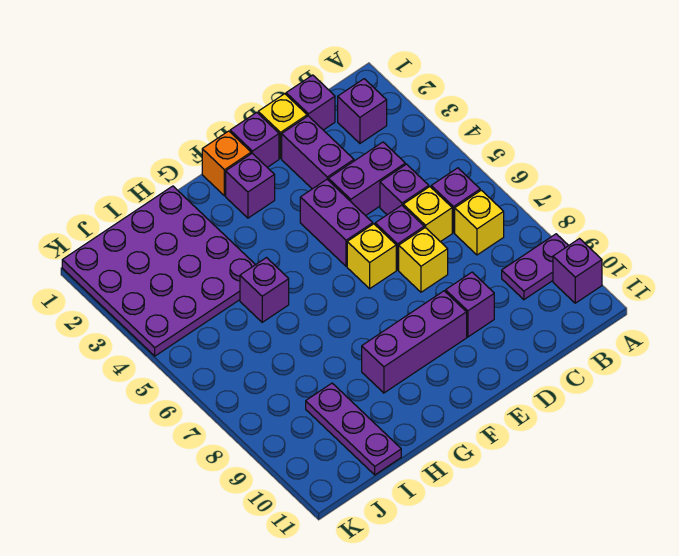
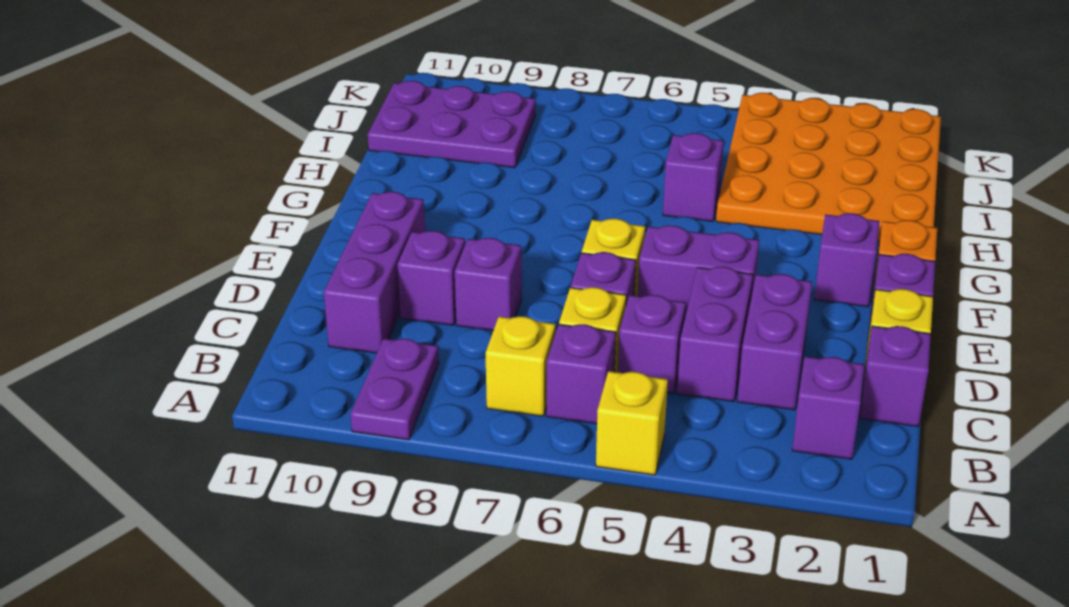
purple brick A10 level 1 -> purple brick D8 level 1
purple brick D2:D3 level 1 -> purple brick C3:D3 level 1
yellow brick D7 level 1 -> yellow brick A5 level 1
purple brick E9:G9 level 1 -> purple brick C10:E10 level 1
purple plate H1:K4 level 1 -> orange plate H1:K4 level 1
purple plate I9:I11 level 1 -> purple plate I9:J11 level 1

